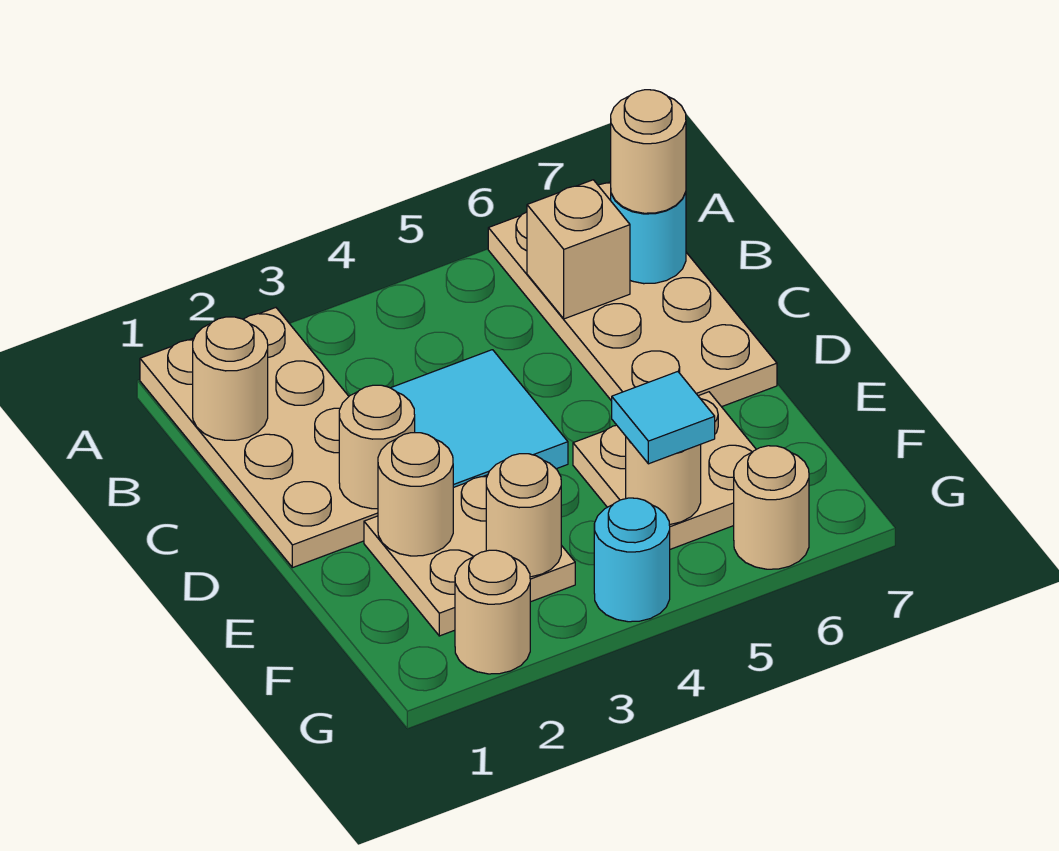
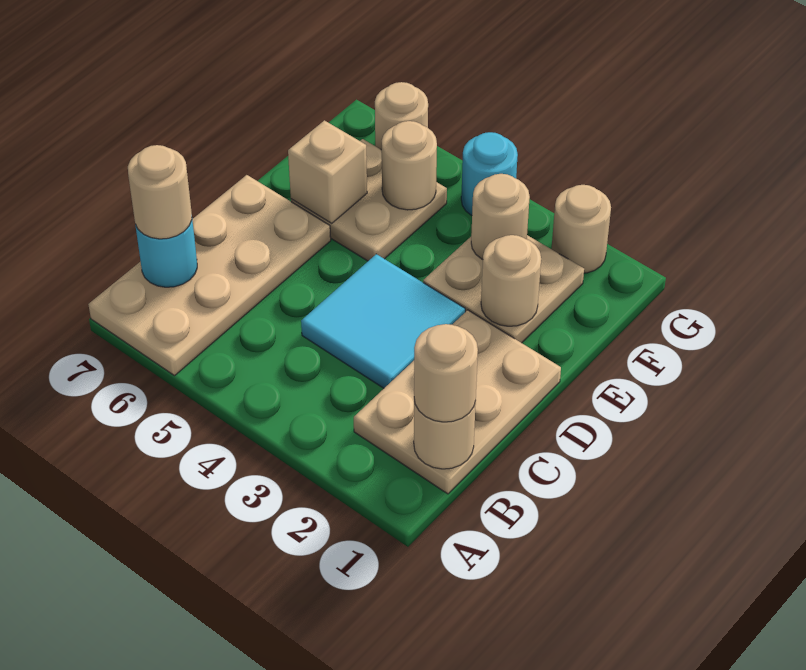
tan plate A1:D2 level 1 -> tan plate B1:D2 level 1
tan brick B6 level 2 -> tan brick E6 level 2
tan round brick D2 level 2 -> tan round brick B1 level 3
cyan tile F5 level 3 -> none

